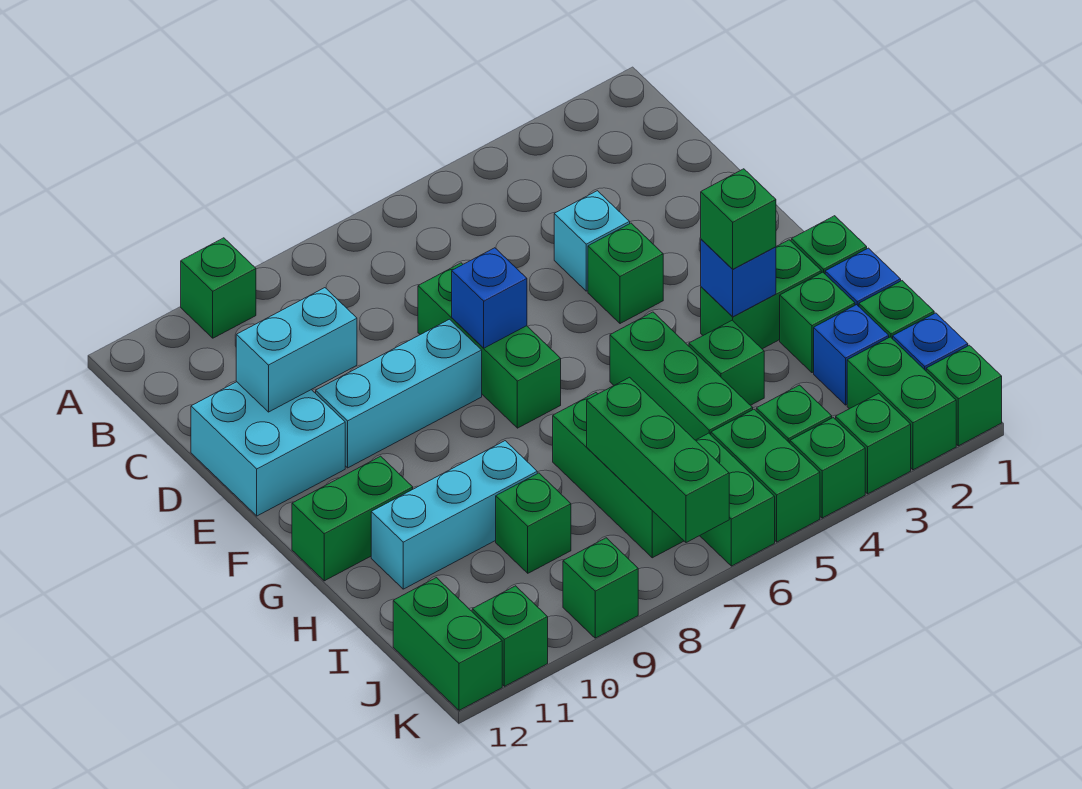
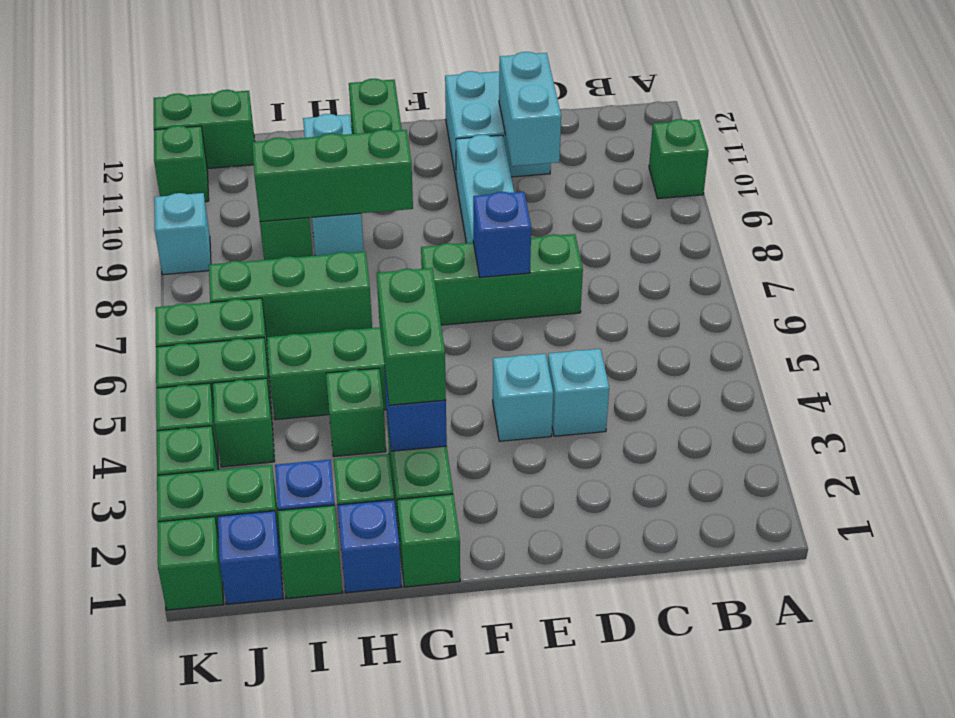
green brick E4 level 1 -> cyan brick E4 level 1
green brick G3 level 3 -> green brick G3:G4 level 3
green brick I7:K7 level 2 -> green brick G9:I9 level 2
green brick K9 level 1 -> cyan brick K9 level 1

